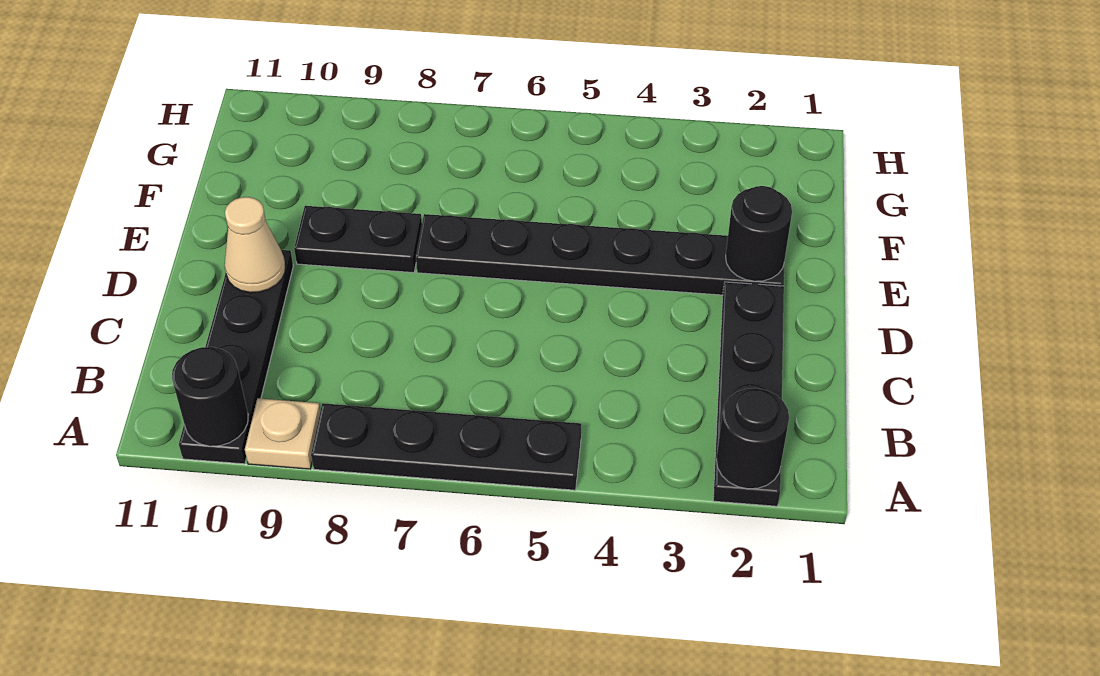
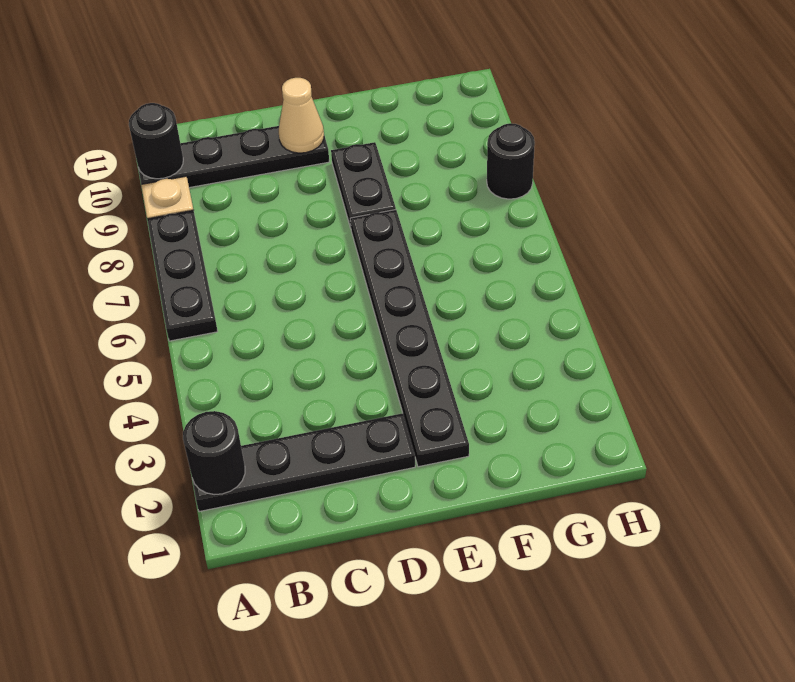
black plate A5:A8 level 1 -> black plate A6:A8 level 1
black round brick E2 level 2 -> black round brick H8 level 1

